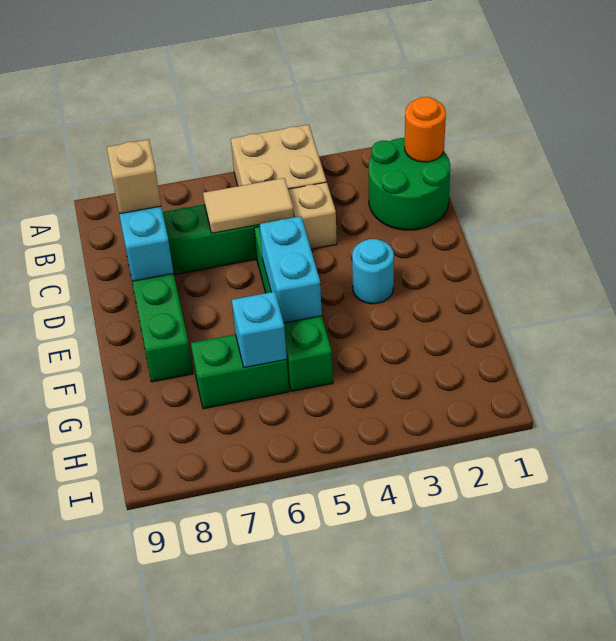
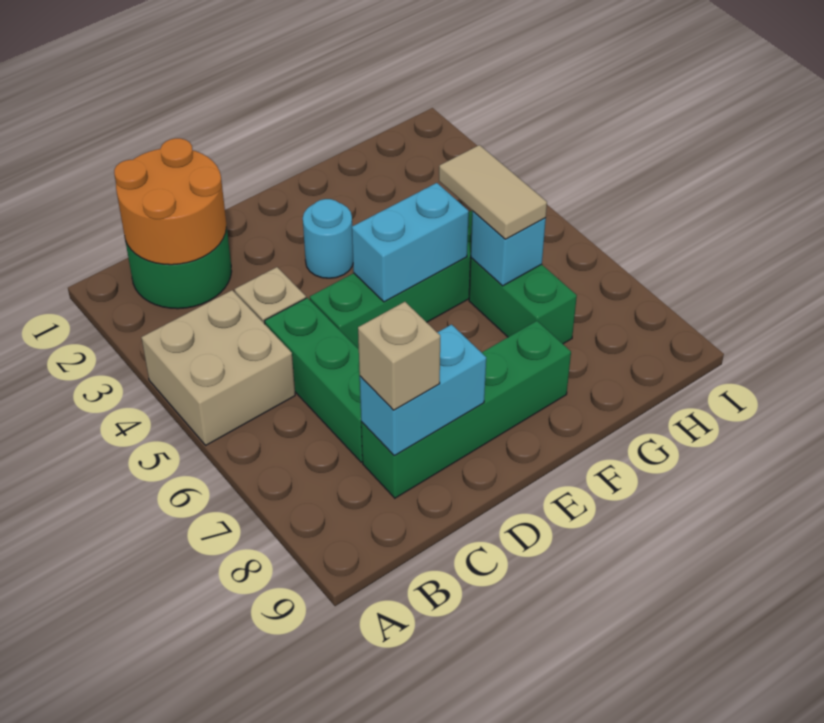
orange round brick B1 level 2 -> orange round brick B1:C2 level 2
tan tile C5:C6 level 2 -> tan tile G5:G6 level 3

